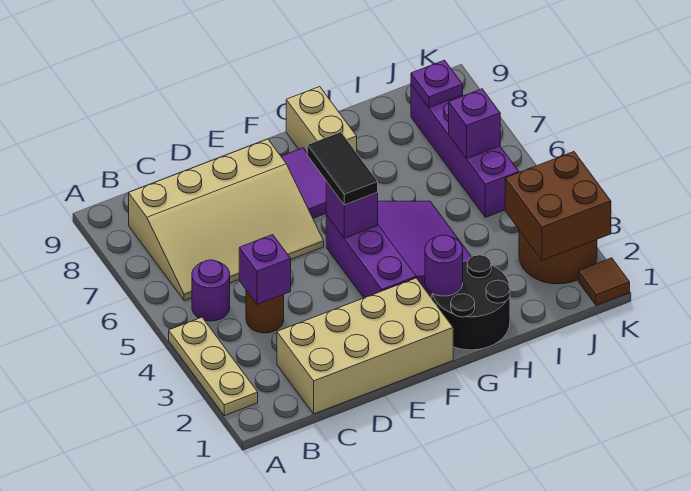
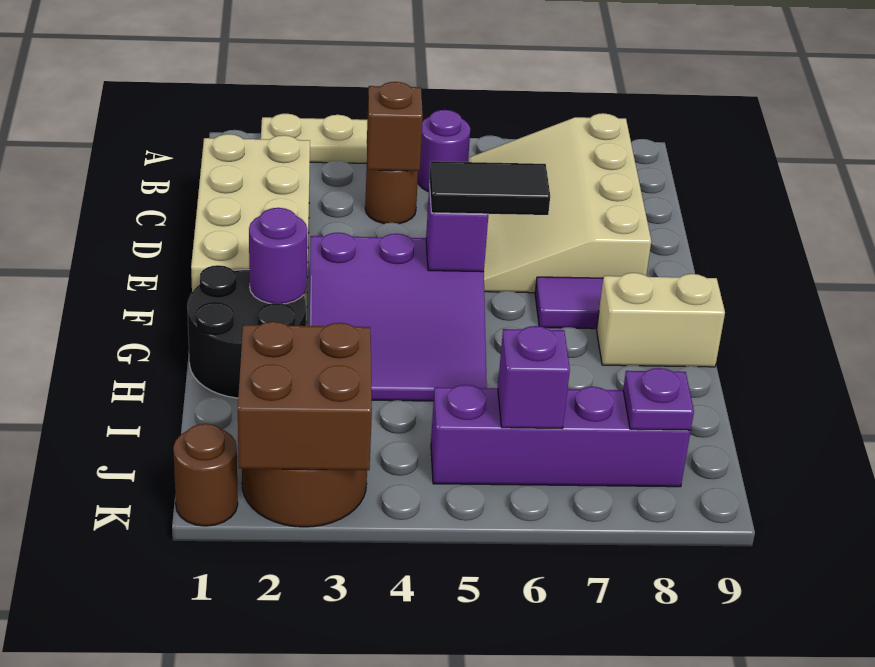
purple brick C4 level 2 -> brown brick C4 level 2
brown tile K1 level 1 -> brown round brick K1 level 1

